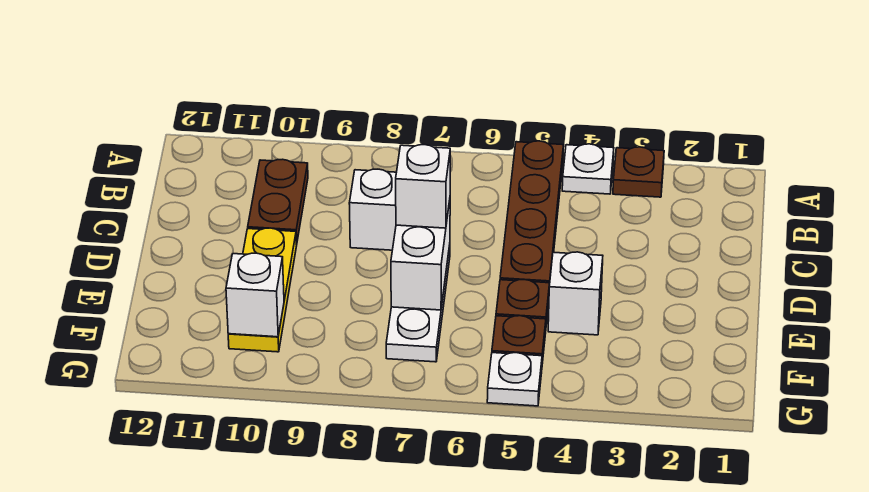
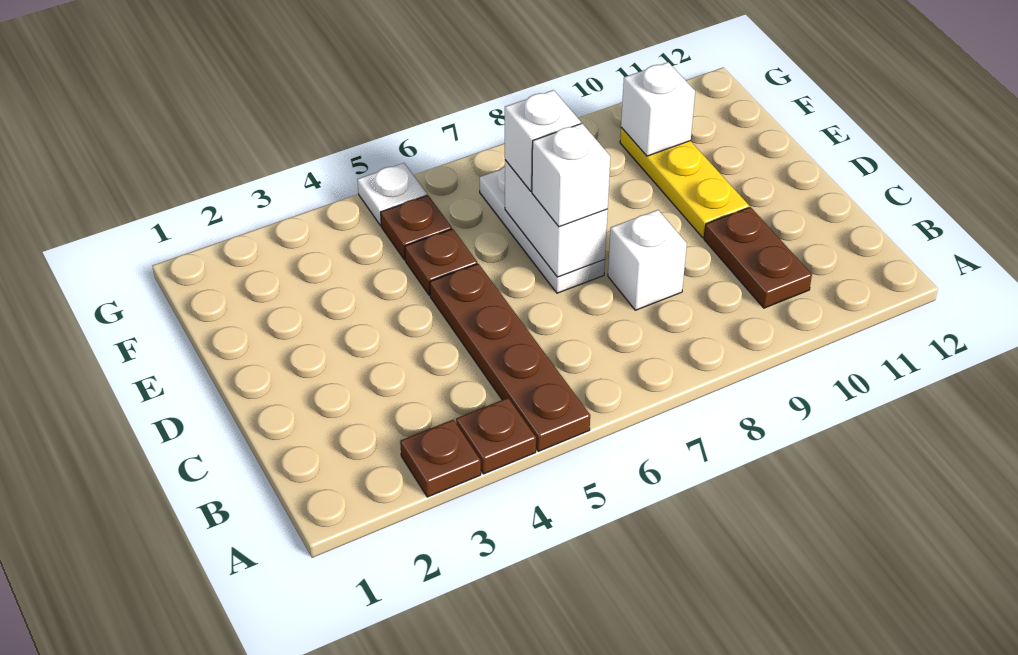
white plate A4 level 1 -> brown plate A4 level 1
white brick E4 level 1 -> white brick E7 level 3

